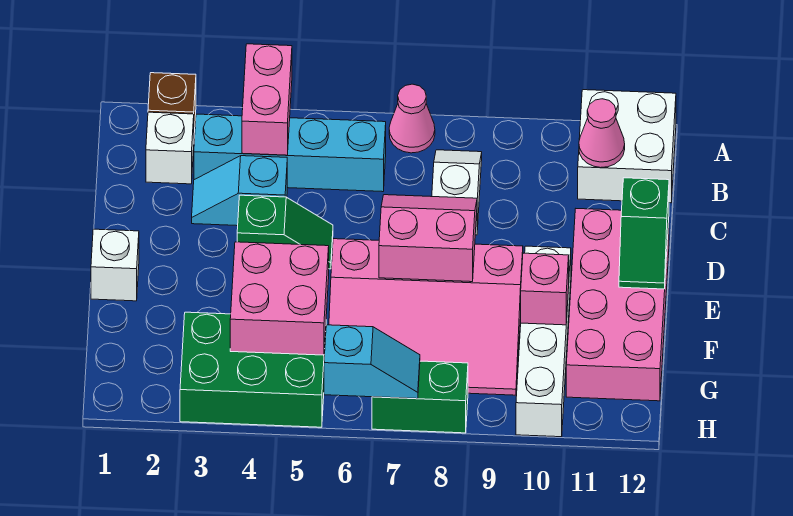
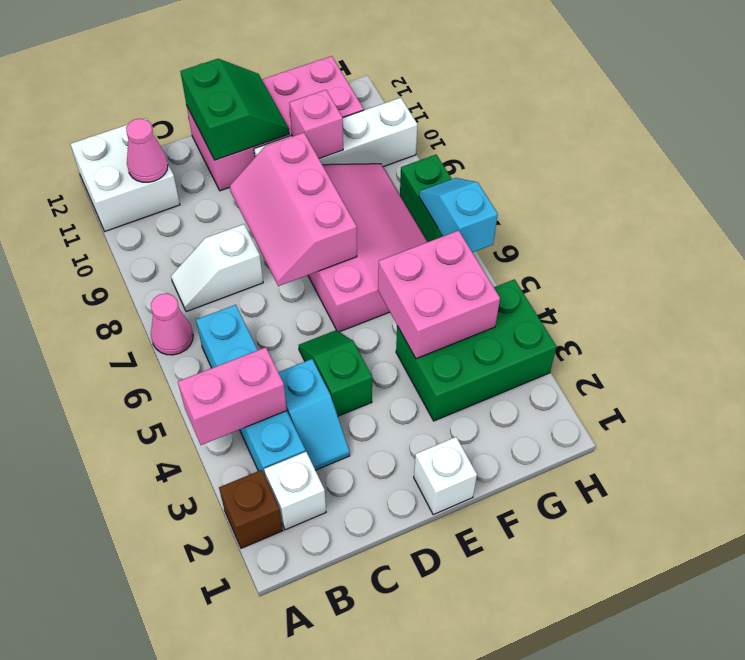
pink slope D7:E8 level 2 top E -> pink slope D7:E9 level 2 top E
green slope D12:E12 level 2 top D -> green slope D11:E12 level 2 top D
green brick G3:H5 level 1 -> green brick F3:H4 level 1

